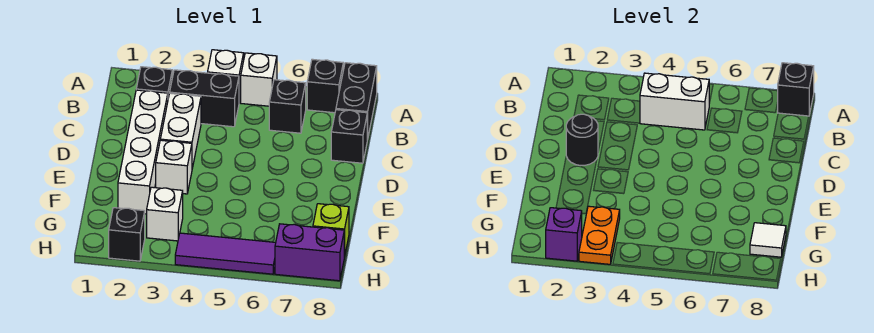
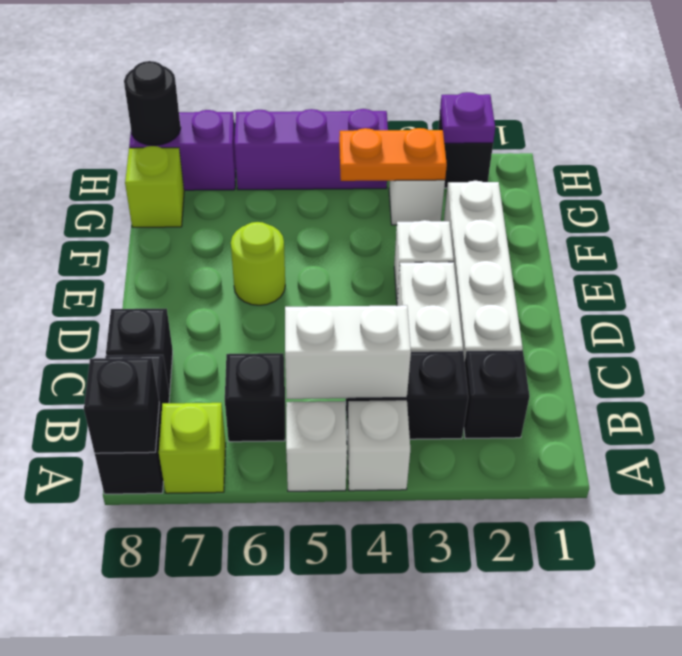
black brick A7 level 1 -> lime brick A7 level 1
black round brick D2 level 2 -> black round brick H8 level 2
none -> lime round brick E6 level 1
orange plate G3:H3 level 2 -> orange plate G3:G4 level 2
white tile G8 level 2 -> none
purple brick H2 level 2 -> purple plate H2 level 2
purple tile H4:H6 level 1 -> purple brick H4:H6 level 1

